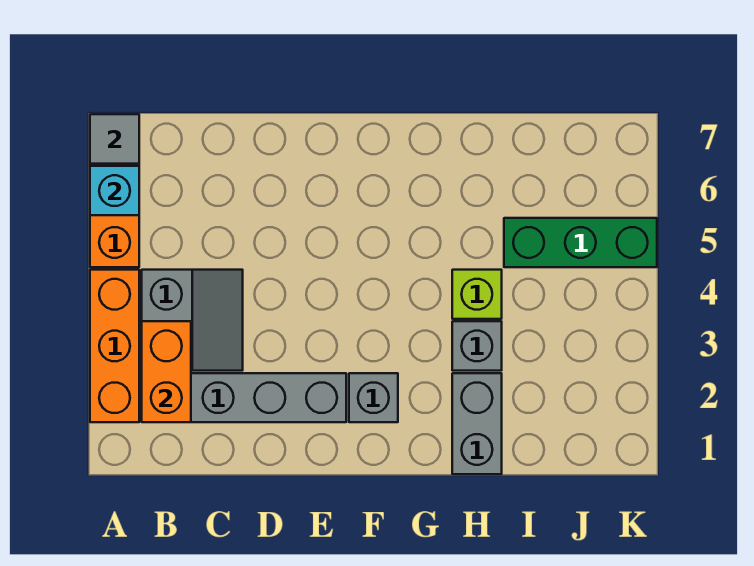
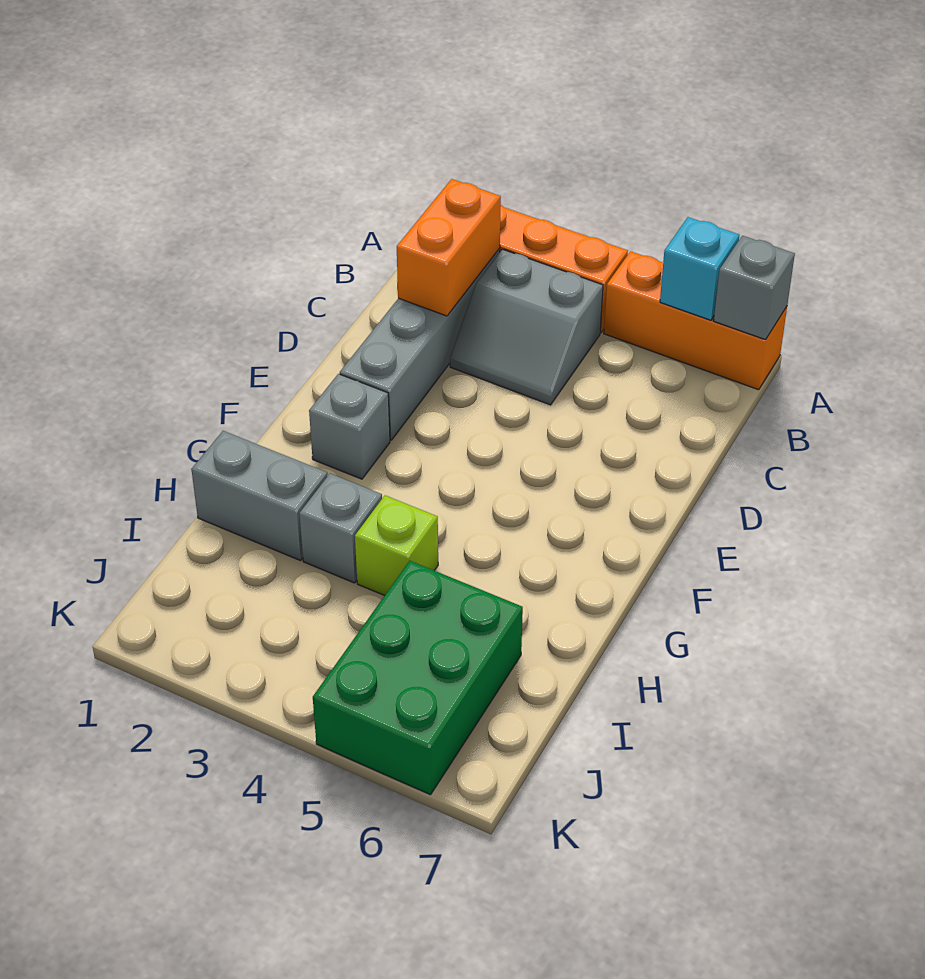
grey tile A7 level 2 -> grey brick A7 level 2
orange brick B2:B3 level 2 -> orange brick B2:C2 level 2
green brick I5:K5 level 1 -> green brick I5:K6 level 1

